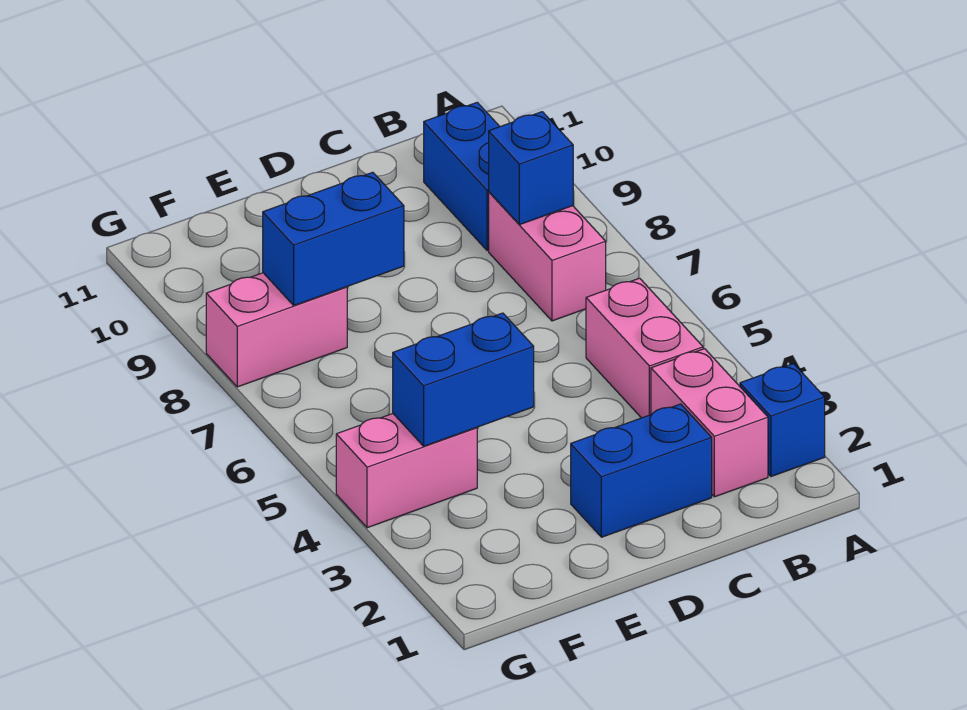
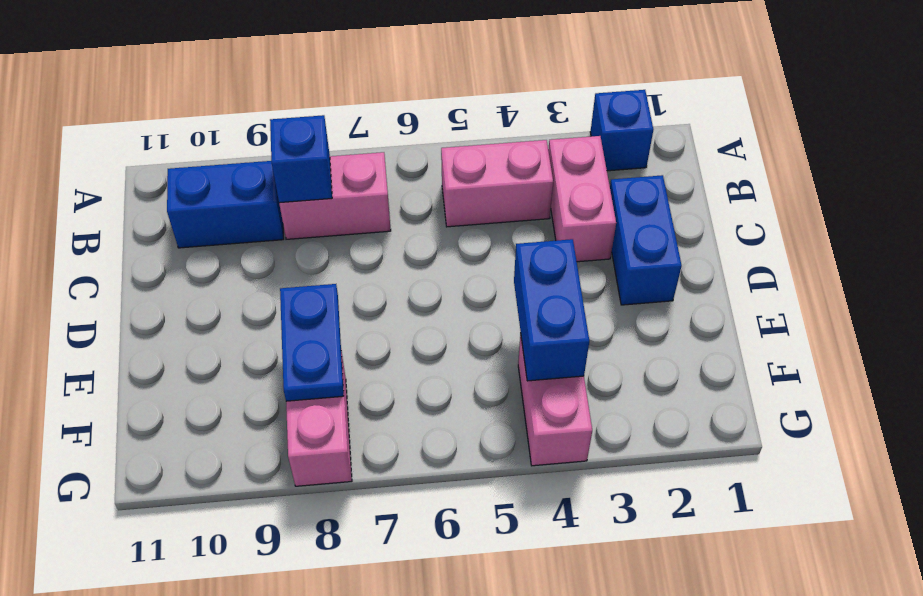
pink brick B2:B3 level 1 -> pink brick B3:C3 level 1
blue brick E8:F8 level 2 -> blue plate E8:F8 level 2

